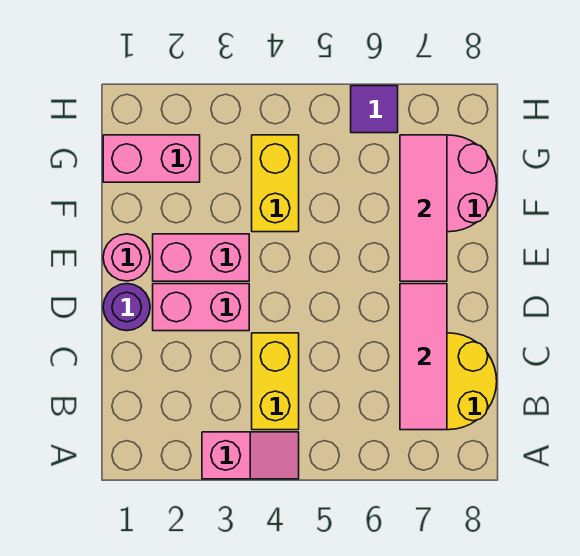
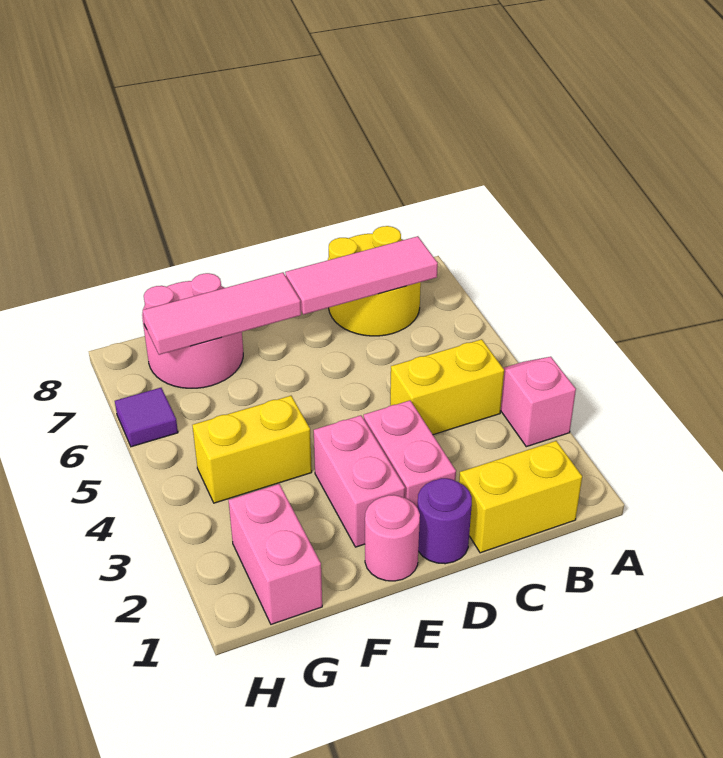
none -> yellow brick B1:C1 level 1

